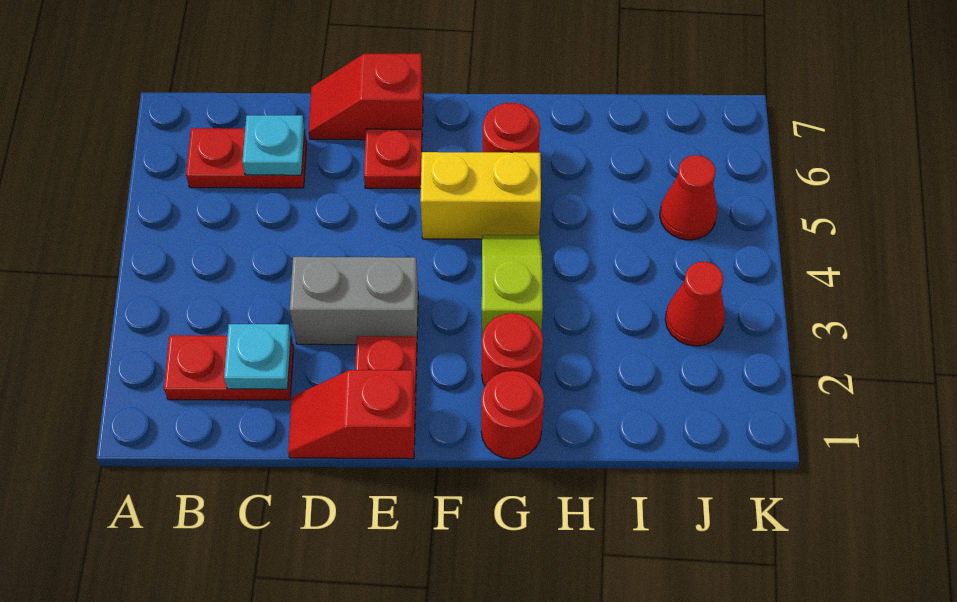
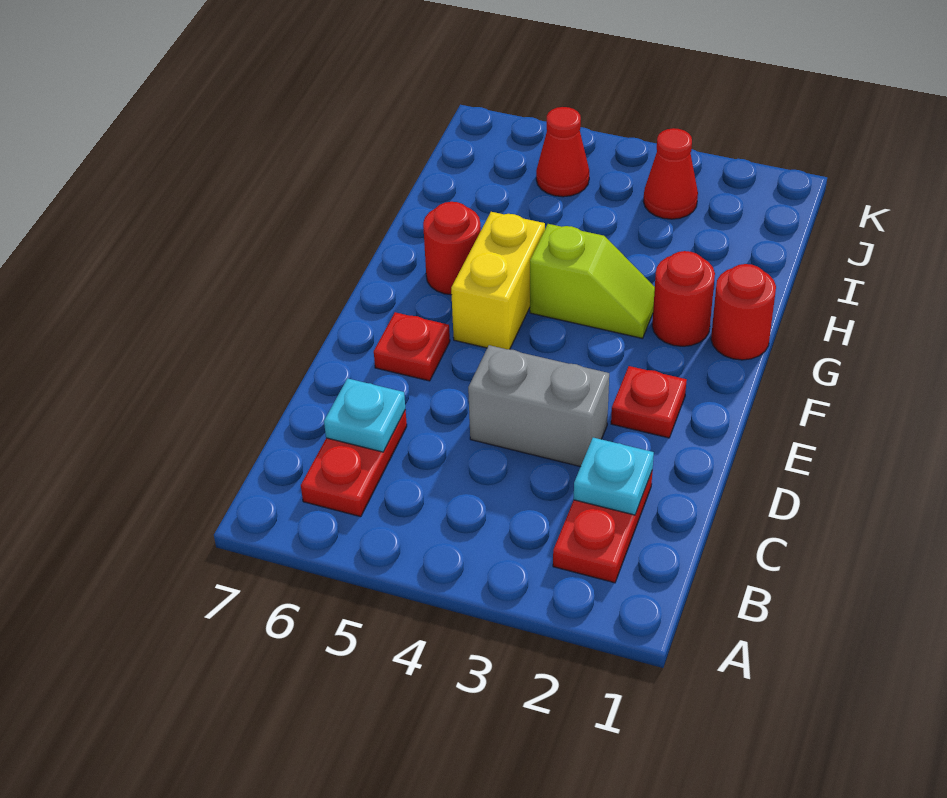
red slope D1:E1 level 1 top E -> none
grey brick D3:E3 level 1 -> grey brick D3:D4 level 1
red slope D7:E7 level 1 top E -> none
lime slope G3:G4 level 1 top 3 -> lime slope G3:G4 level 1 top 4

